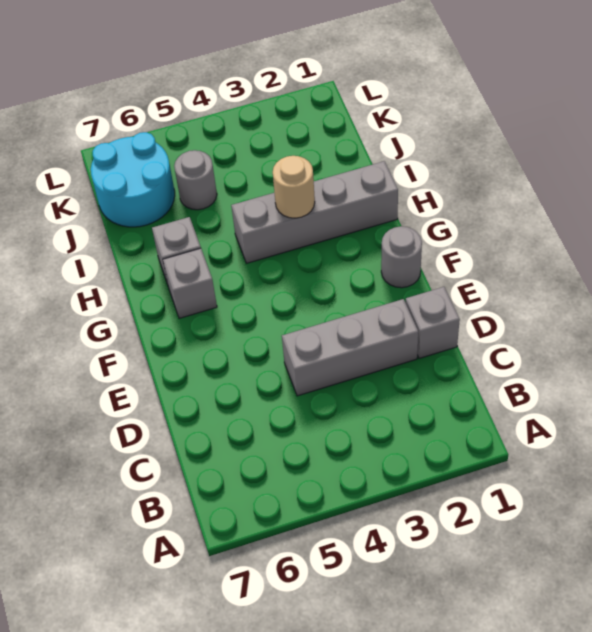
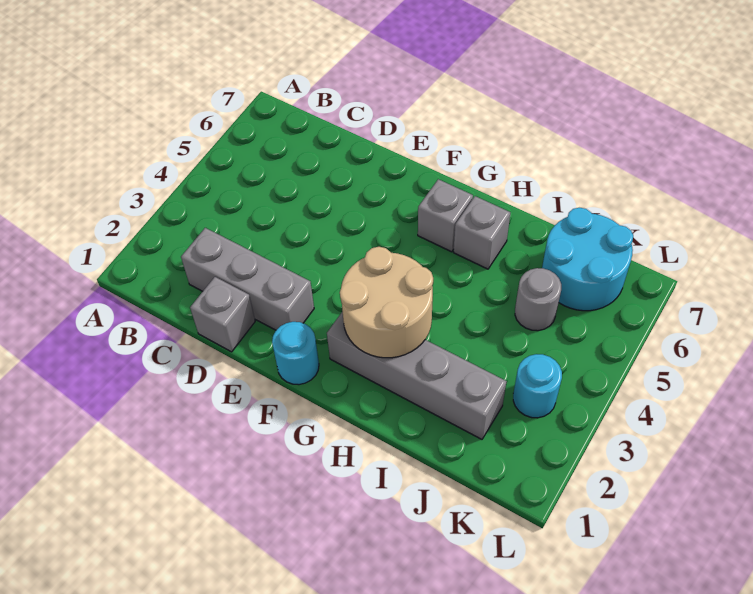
grey brick D2:D4 level 1 -> grey brick C2:E2 level 1
grey round brick F1 level 1 -> cyan round brick F1 level 1
grey brick H1:H4 level 1 -> grey brick G2:J2 level 1
tan round brick H3 level 2 -> tan round brick G2:H3 level 2
none -> cyan round brick K3 level 1

